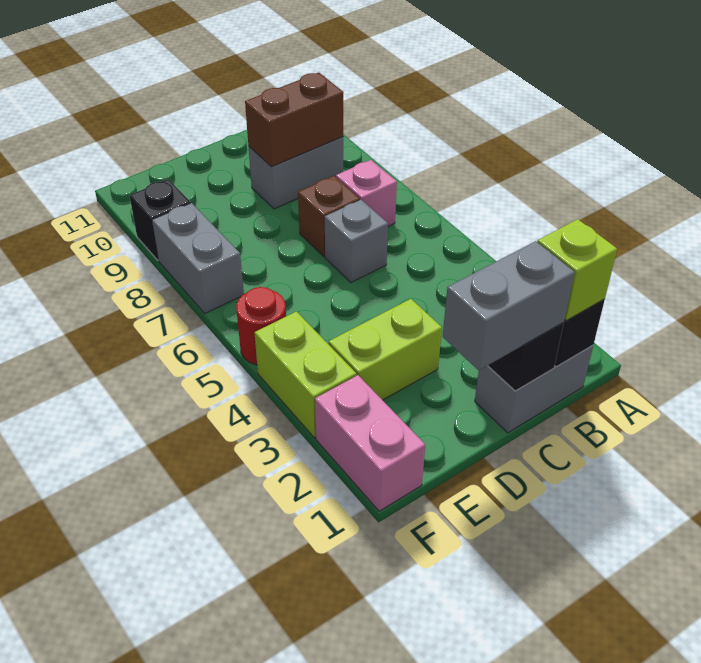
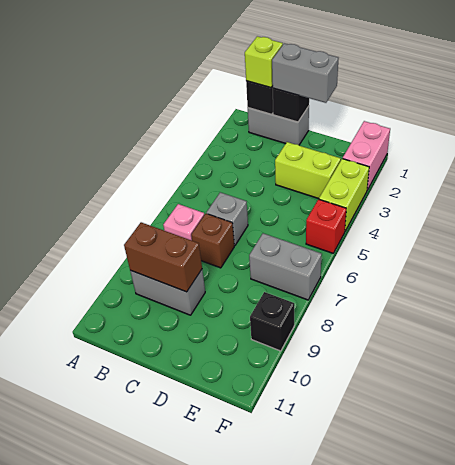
red round brick F5 level 1 -> red brick F5 level 1
grey brick F7:F8 level 1 -> grey brick E7:F7 level 1

